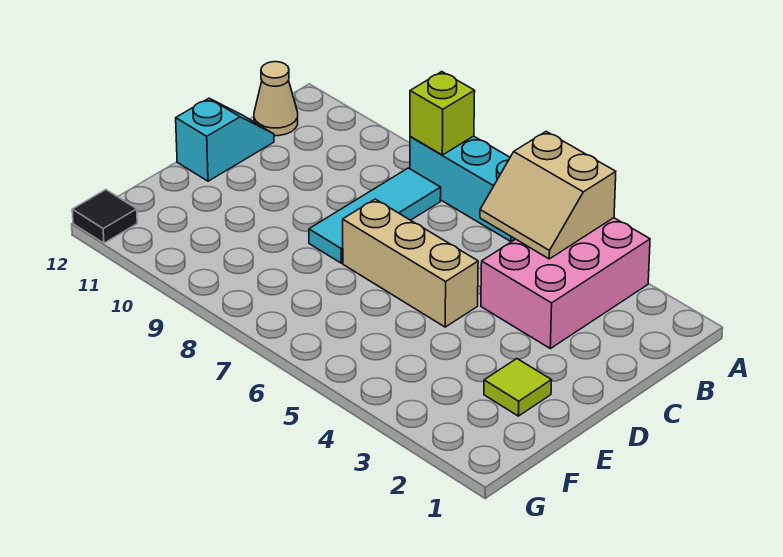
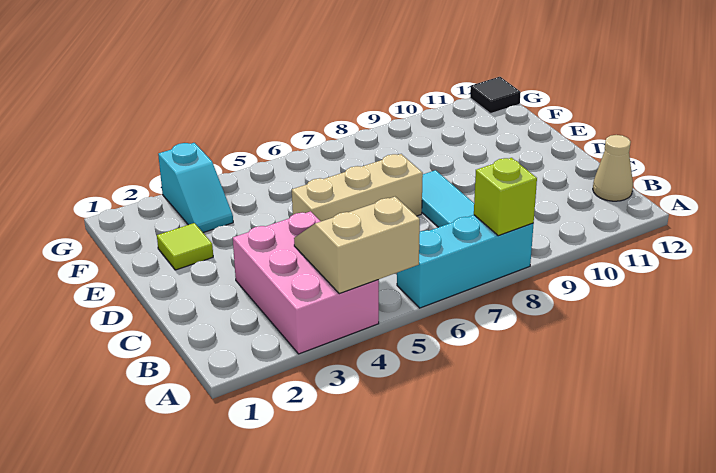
cyan slope C12:D12 level 1 top D -> cyan slope F3:G3 level 1 top G

